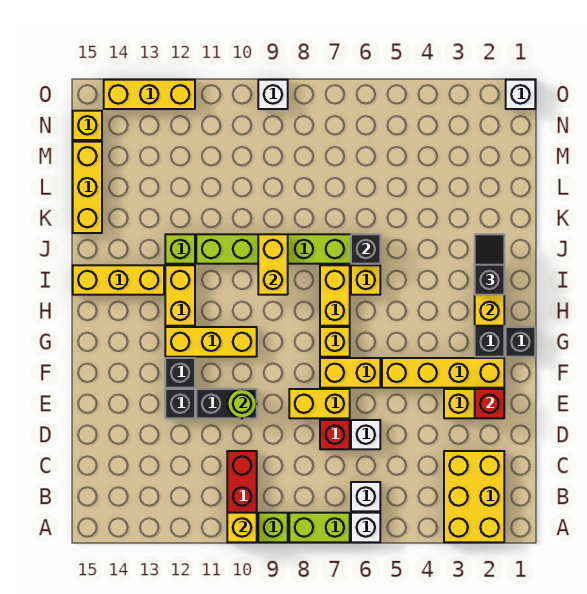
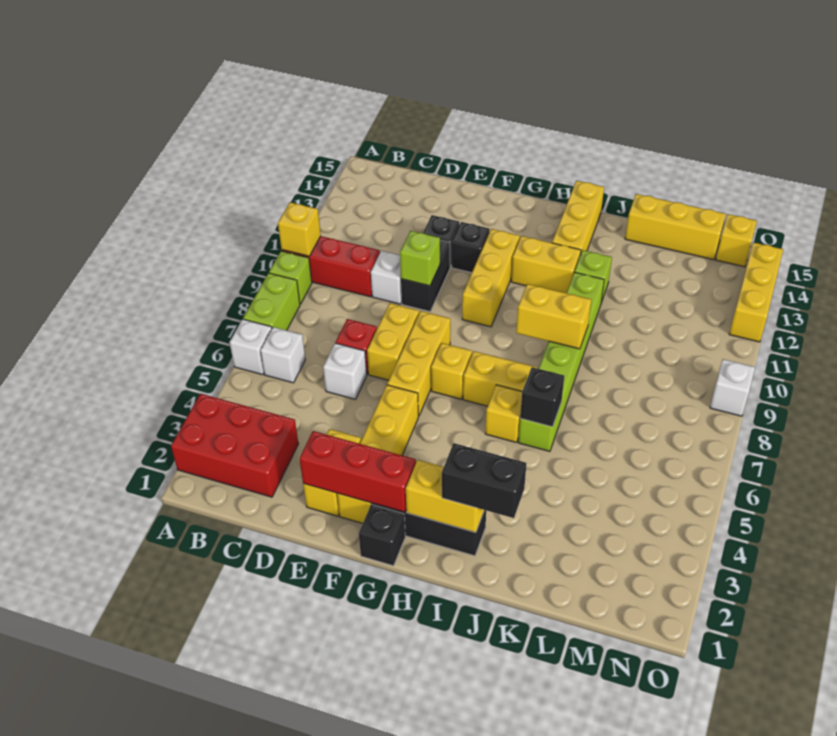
yellow brick A2:C3 level 1 -> red brick A2:C3 level 1
red brick E2 level 2 -> red brick E2:G2 level 2
lime round brick E10 level 2 -> lime brick E10 level 2
yellow brick F6:F7 level 1 -> yellow brick F6:F8 level 1
black slope I2:J2 level 3 top I -> black brick I2:J2 level 3
white brick O1 level 1 -> white brick D10 level 1

